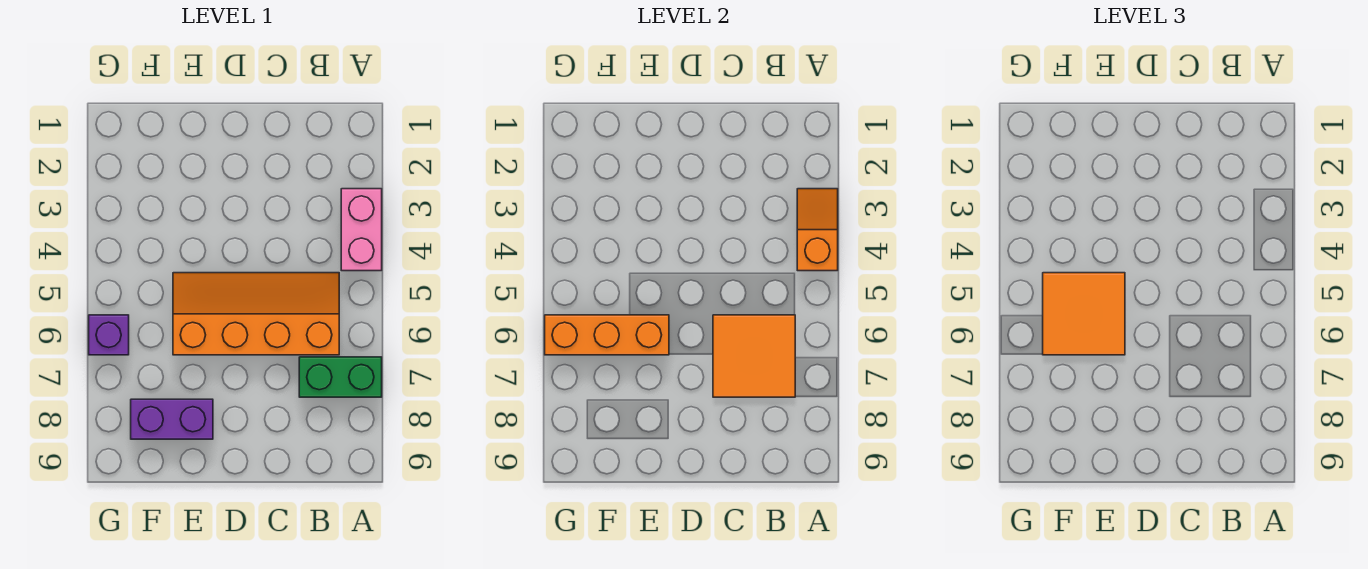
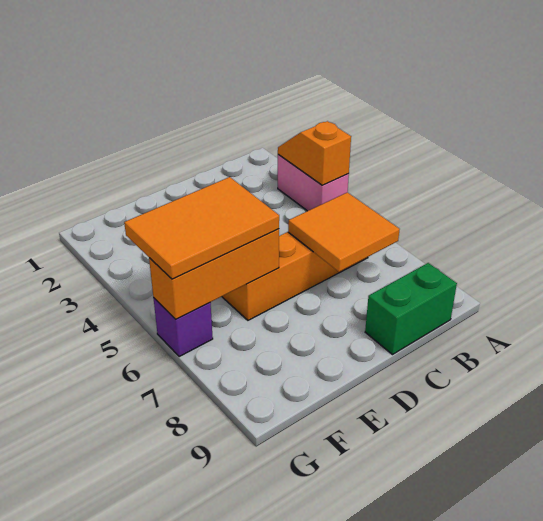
green brick A7:B7 level 1 -> green brick B9:C9 level 1
orange tile E5:F6 level 3 -> orange tile E5:G6 level 3
purple brick E8:F8 level 1 -> none

